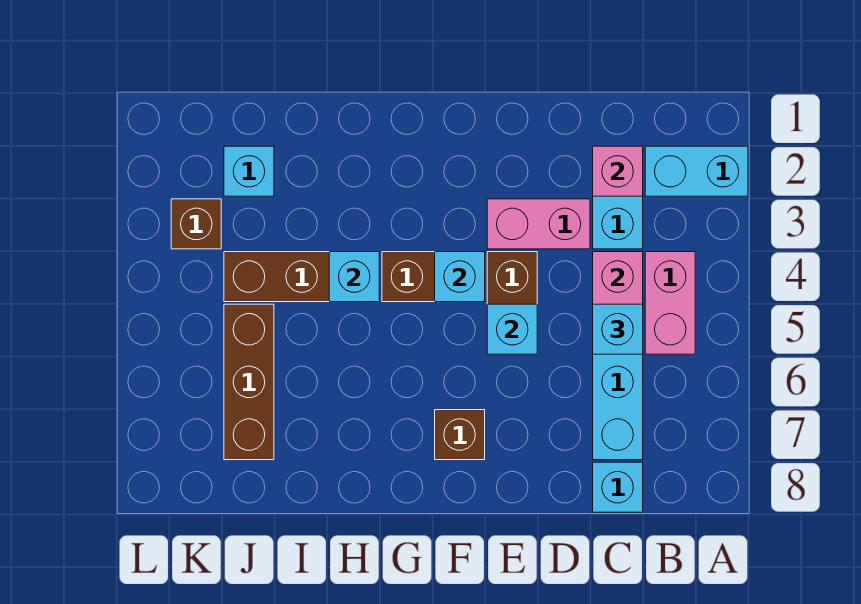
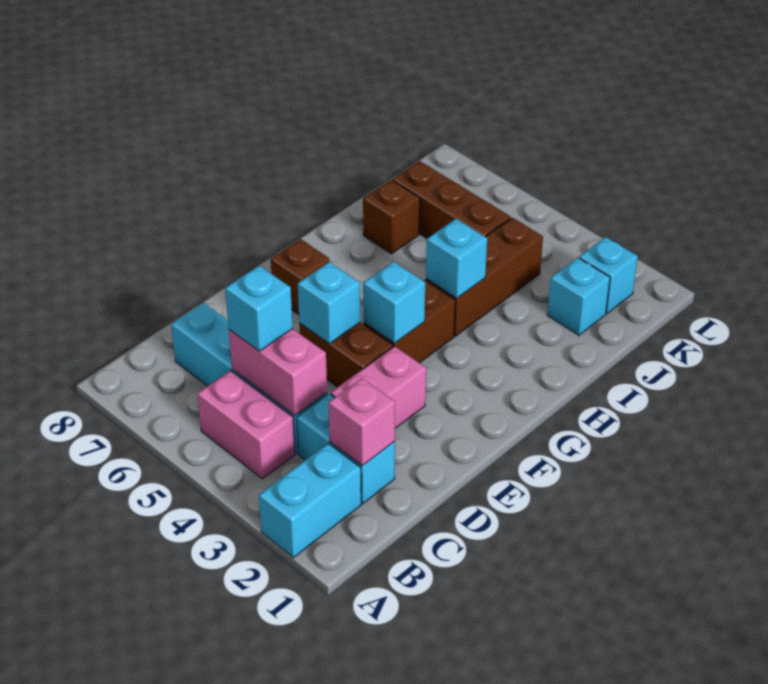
cyan brick C8 level 1 -> cyan brick K2 level 1
brown brick K3 level 1 -> brown brick I7 level 1

